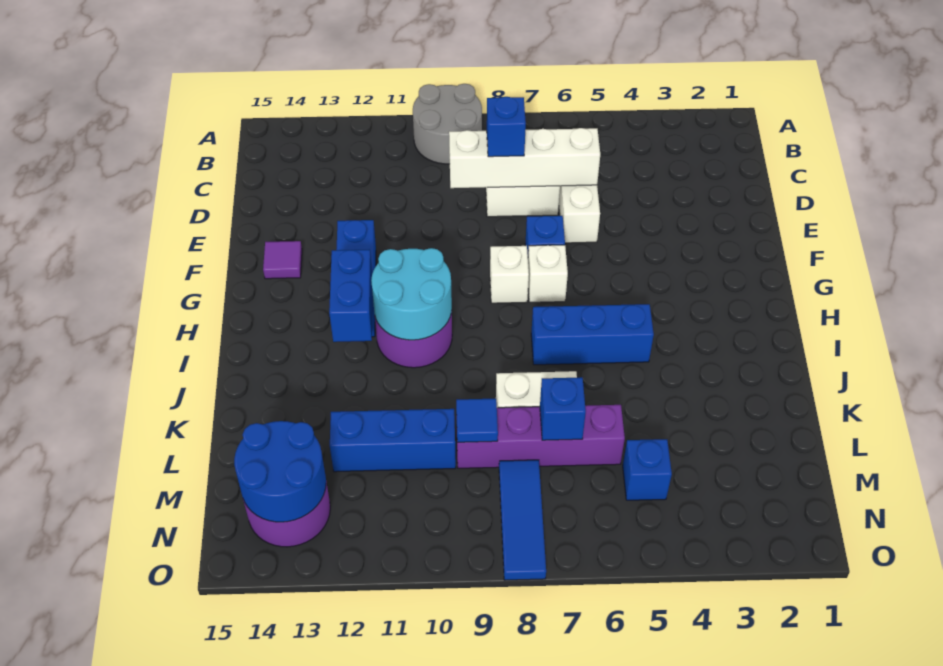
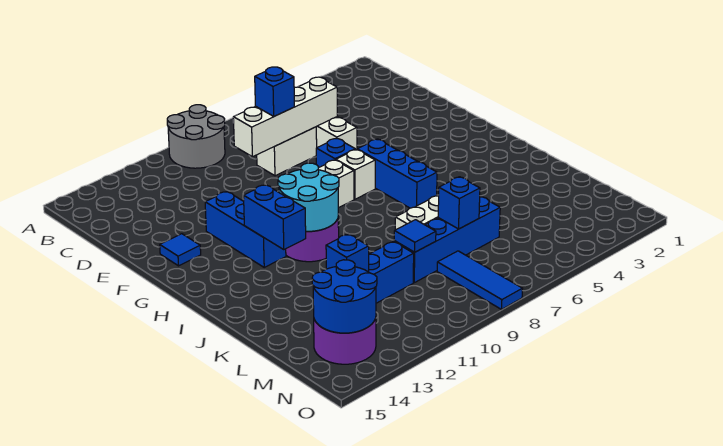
purple tile F14 level 1 -> blue tile F14 level 1
blue brick I5:I7 level 1 -> blue brick G6:I6 level 1
purple brick L6:L9 level 1 -> blue brick L6:L9 level 1
blue brick M5 level 1 -> blue brick L12 level 2

